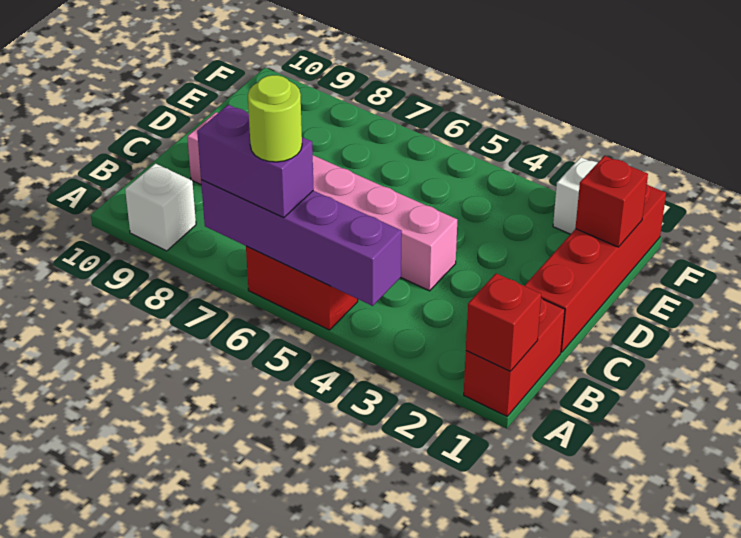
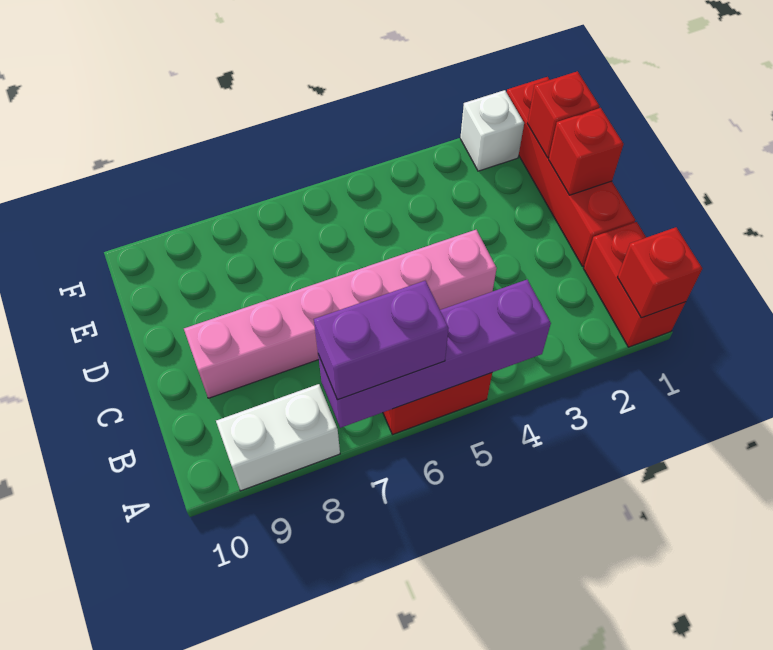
lime round brick A6 level 4 -> none
white brick A9 level 1 -> white brick A8:A9 level 1
none -> red brick D1 level 2

